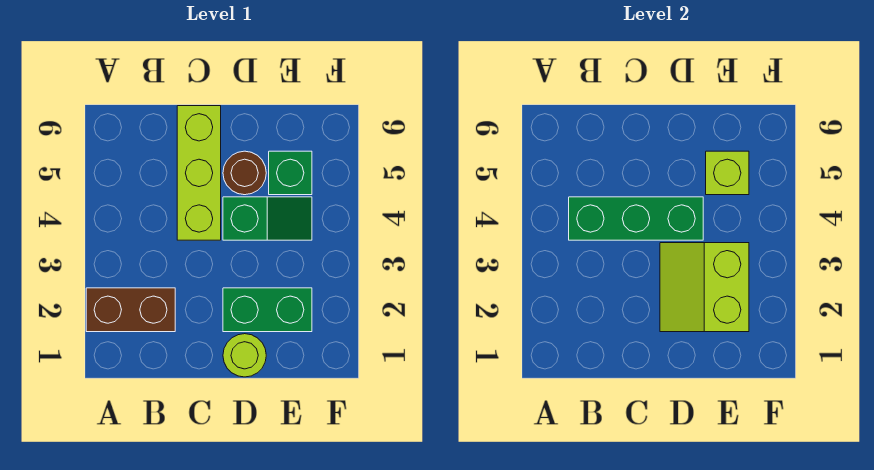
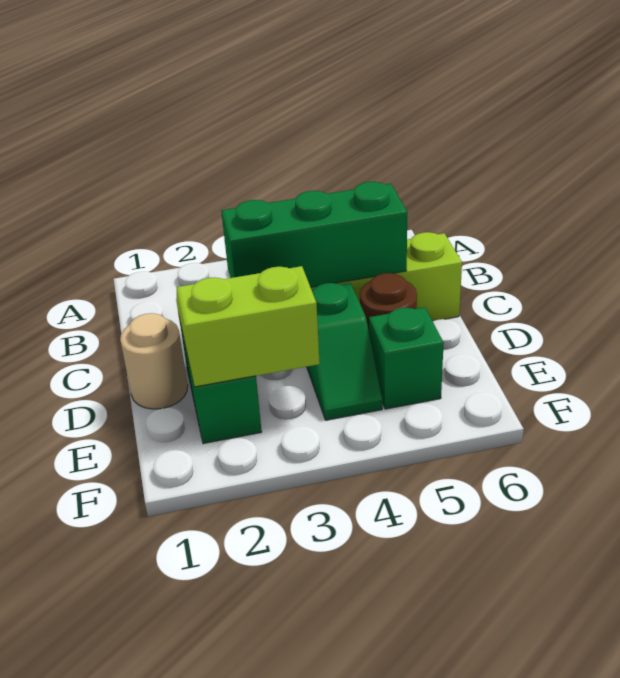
brown brick A2:B2 level 1 -> none
green brick B4:D4 level 2 -> green brick C3:C5 level 2
lime round brick D1 level 1 -> tan round brick D1 level 1
lime brick E5 level 2 -> none

